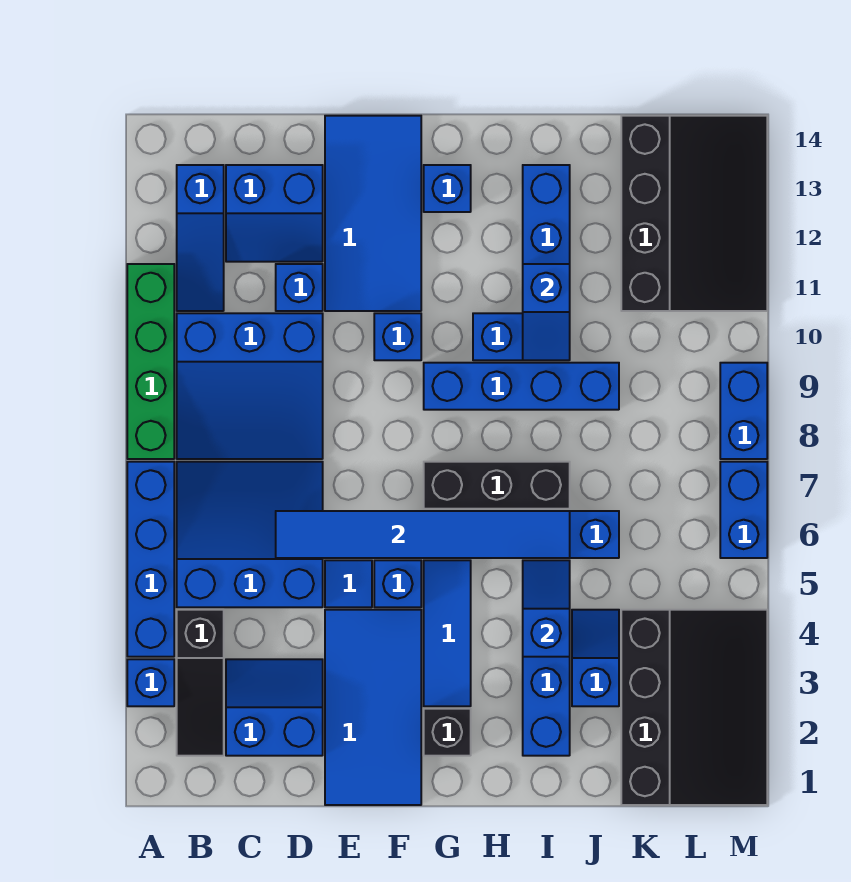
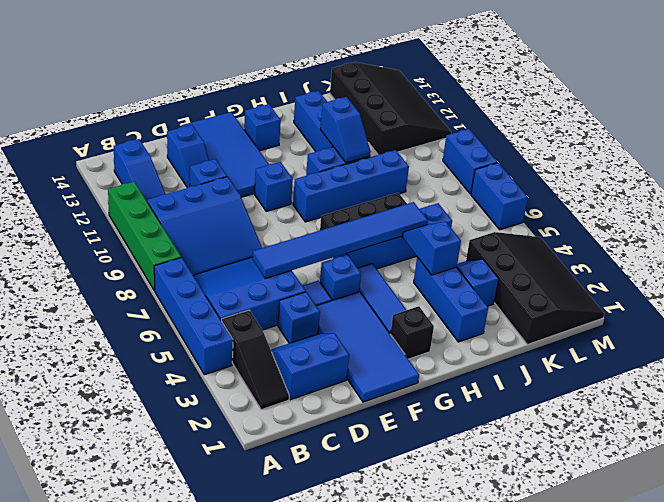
blue brick A3 level 1 -> blue brick D4 level 1
blue slope C12:D13 level 1 top 13 -> blue slope D12:D13 level 1 top 13

